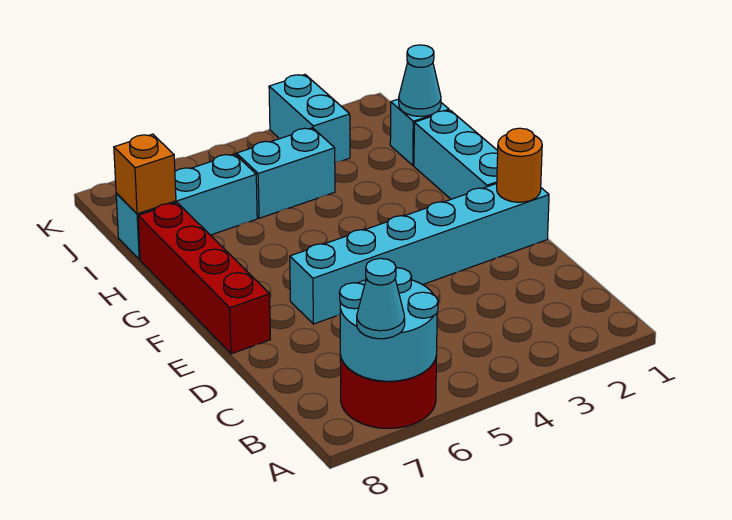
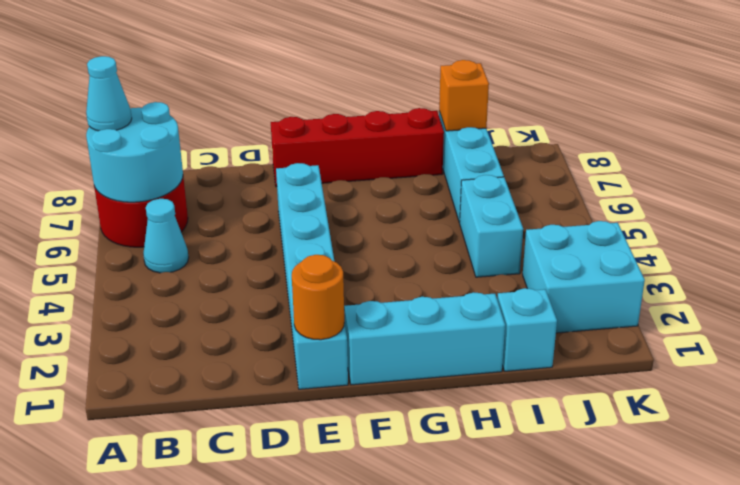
cyan cone I1 level 2 -> cyan cone B5 level 1
cyan brick J3:K3 level 1 -> cyan brick J2:K3 level 1

